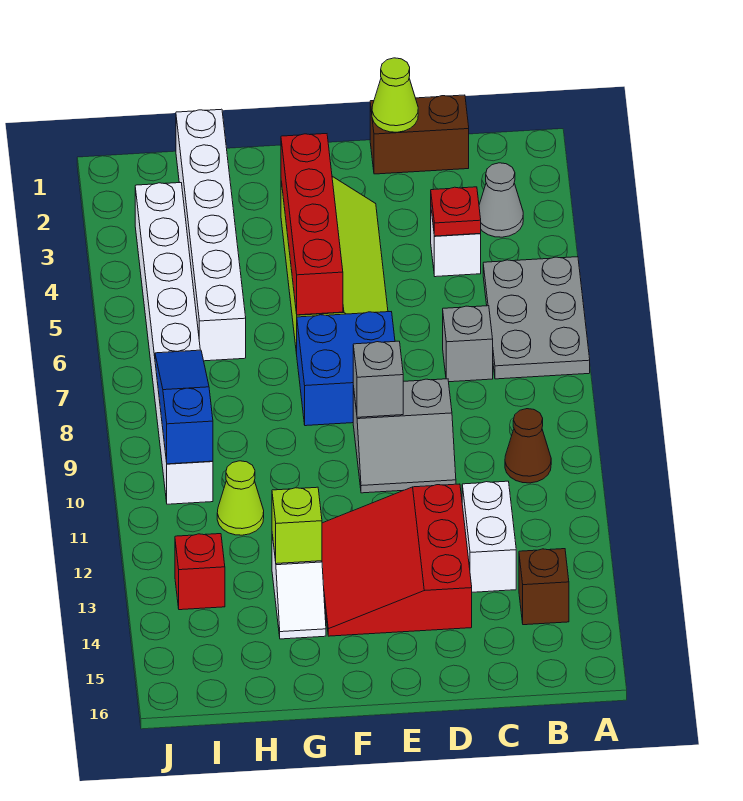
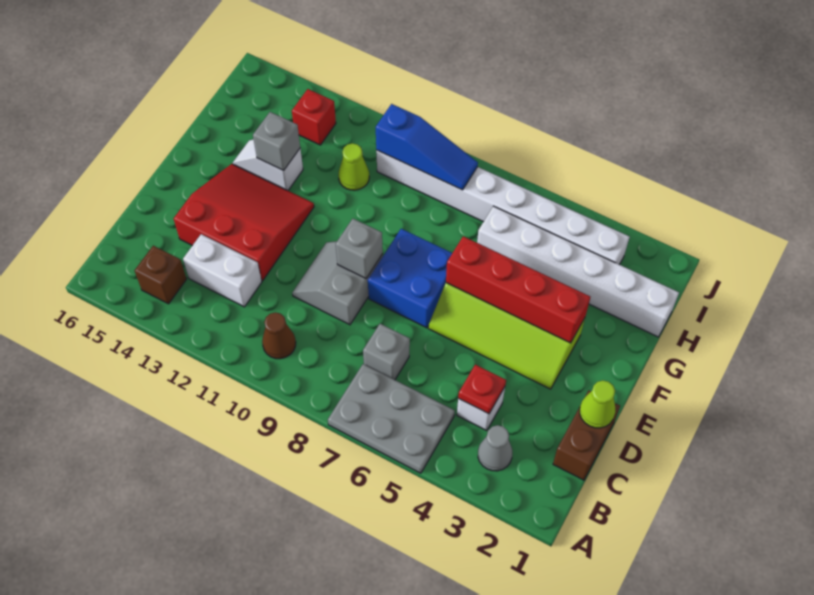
lime brick G13 level 2 -> grey brick G13 level 2

